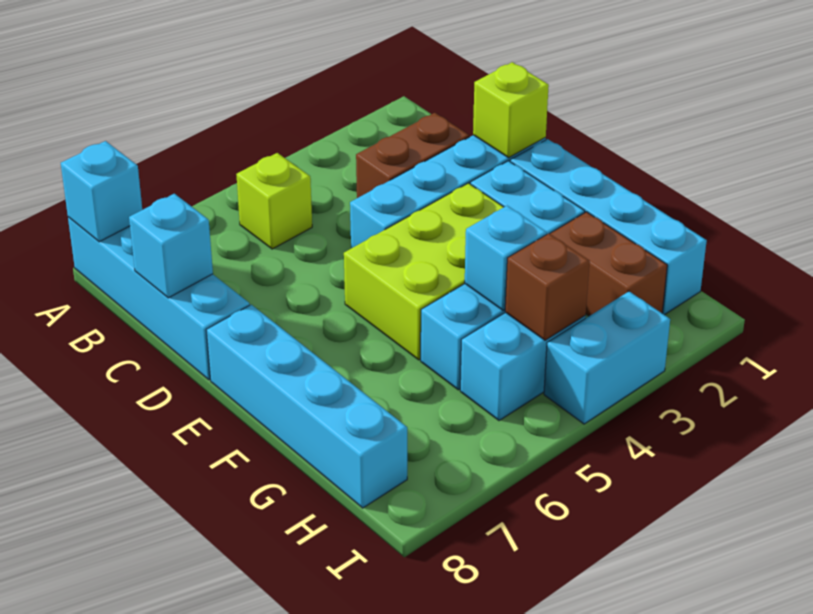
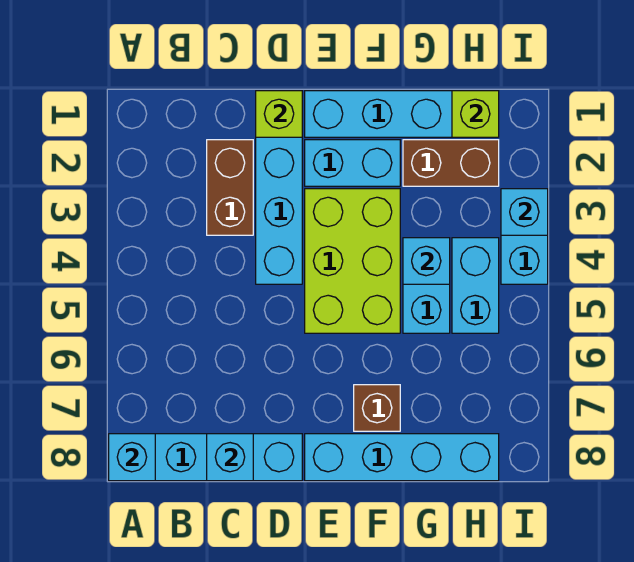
lime brick B5 level 1 -> lime brick H1 level 2
brown brick H4 level 2 -> brown brick F7 level 1
none -> cyan brick I3 level 2

